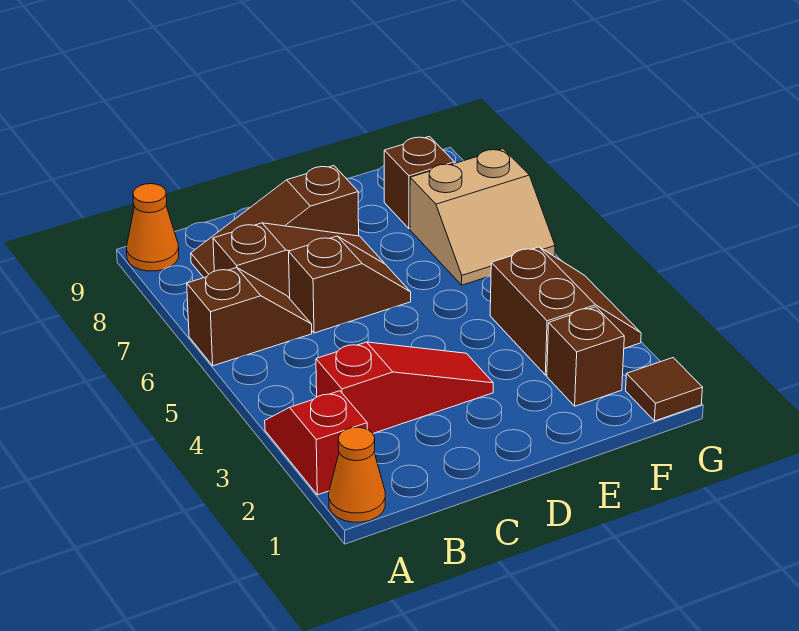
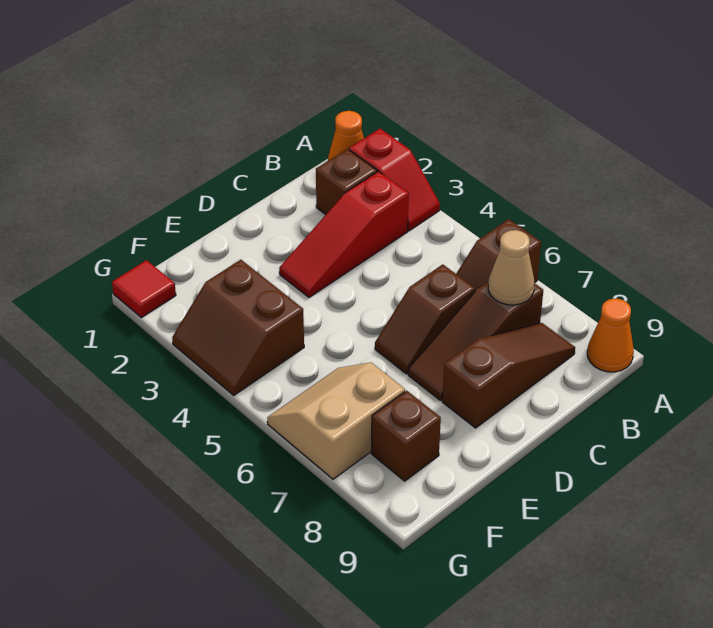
none -> tan cone B7 level 2
brown brick F2 level 1 -> brown brick B2 level 1
brown tile G1 level 1 -> red tile G1 level 1

